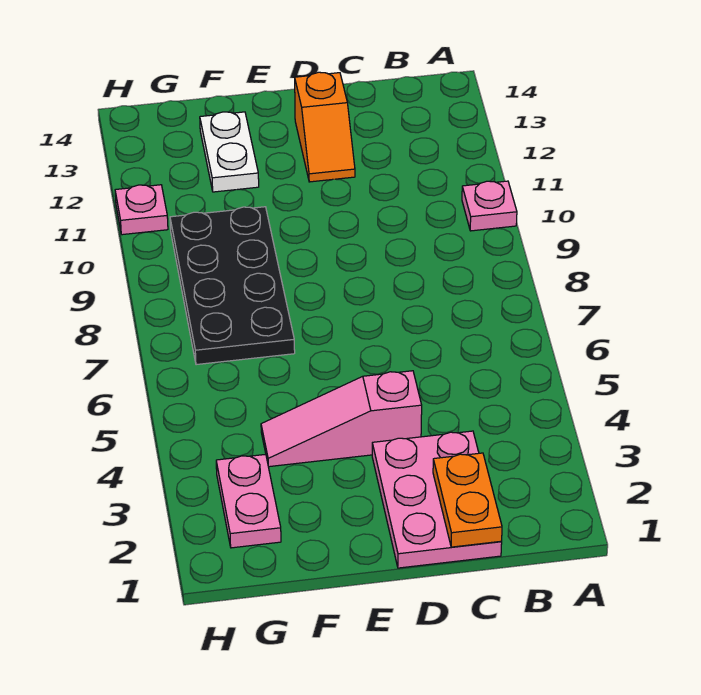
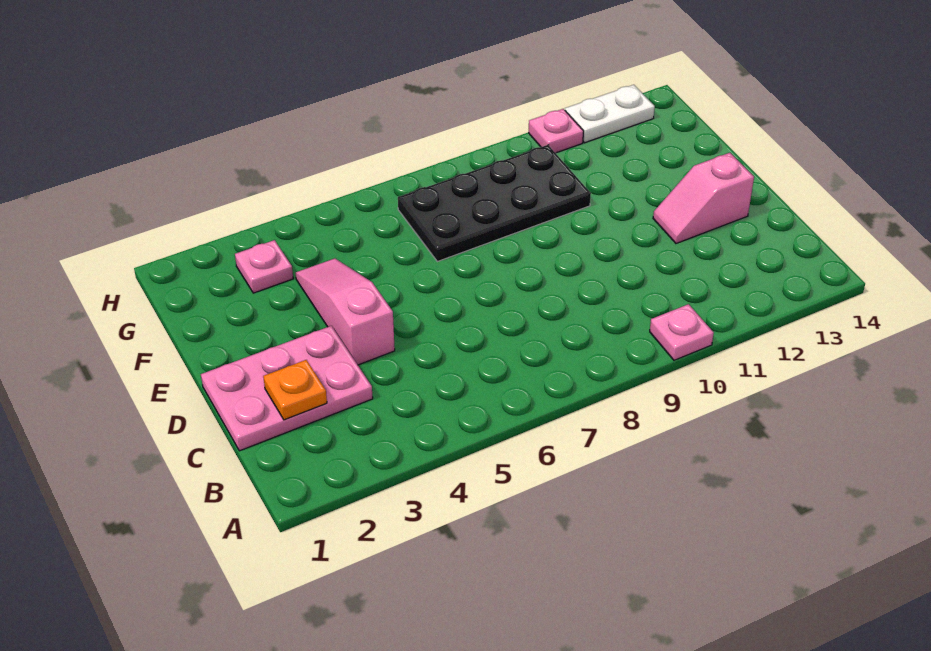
orange plate C1:C2 level 2 -> orange plate C2 level 2
orange slope D12:D13 level 1 top 13 -> pink slope D12:D13 level 1 top 13
white plate F12:F13 level 1 -> white plate H12:H13 level 1
pink plate G2:G3 level 1 -> pink plate G3 level 1

